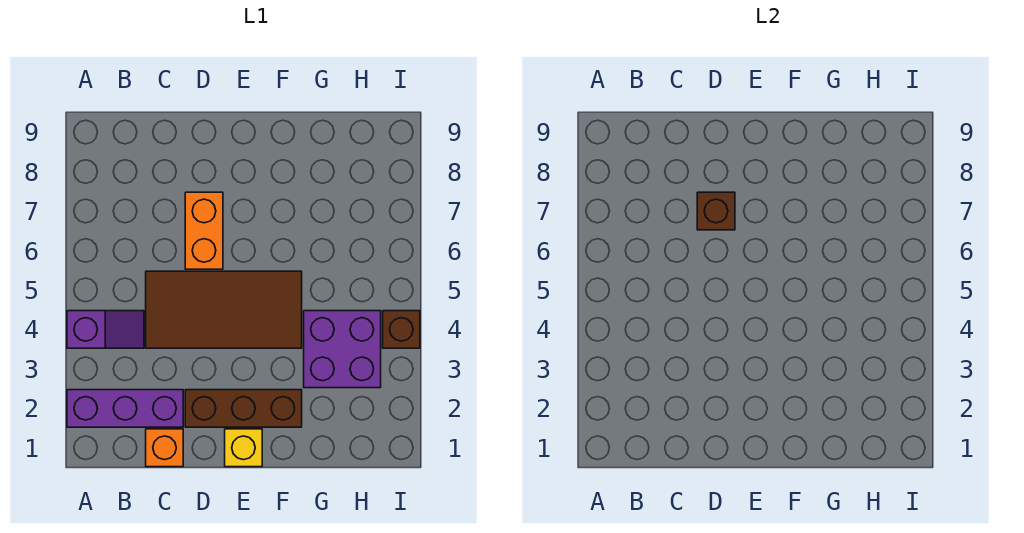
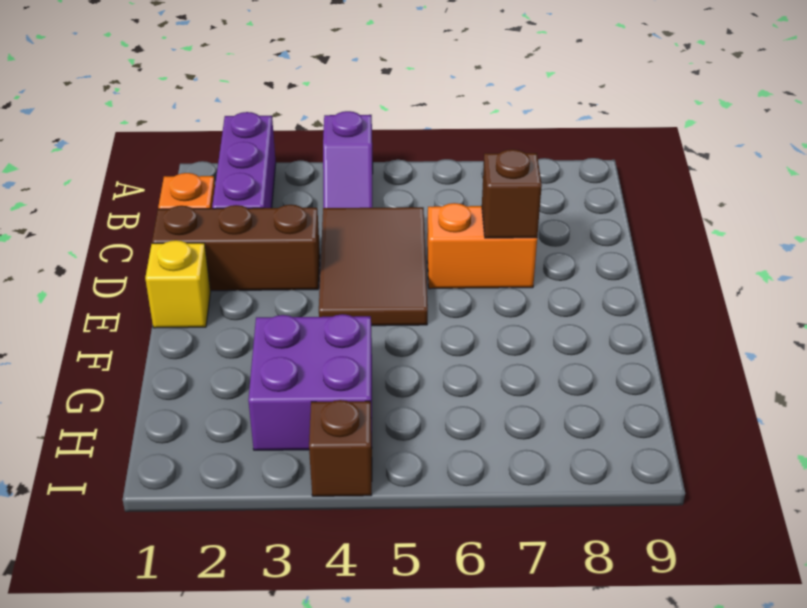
brown tile C4:F5 level 1 -> brown tile C4:E5 level 1
brown brick D2:F2 level 1 -> brown brick D1:D3 level 1

